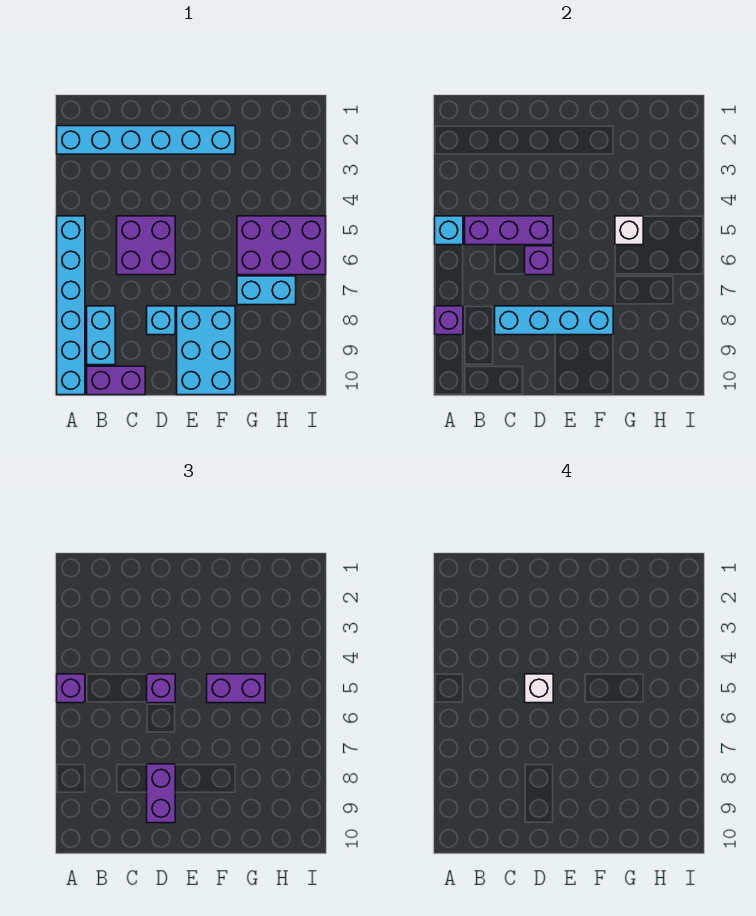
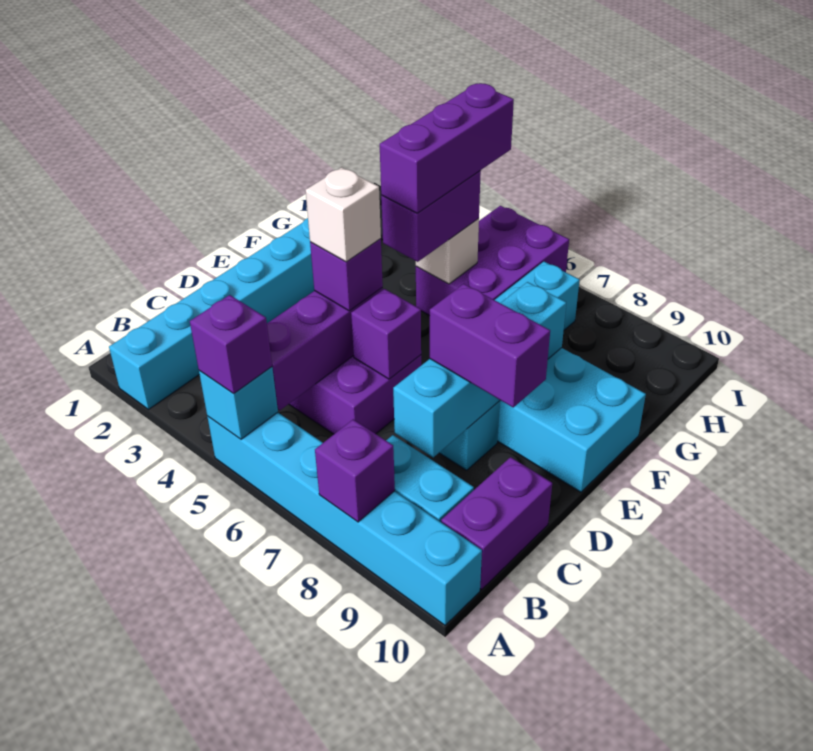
none -> purple brick F5:H5 level 4

